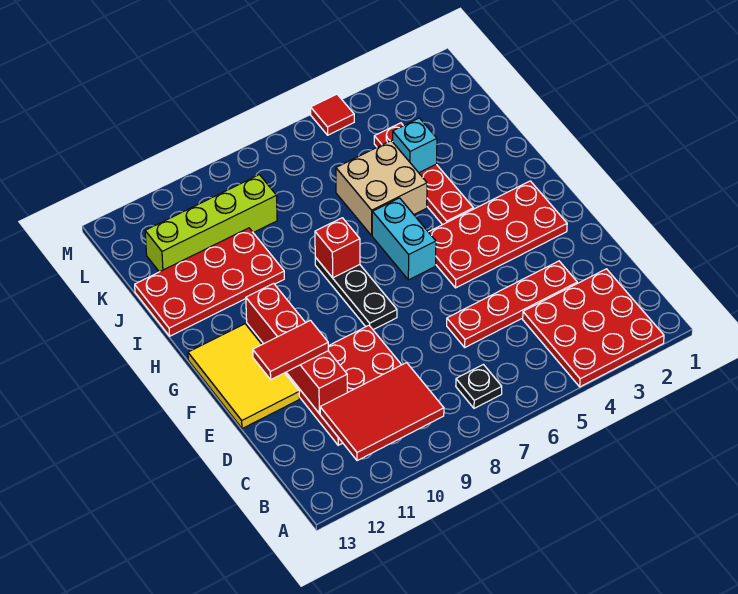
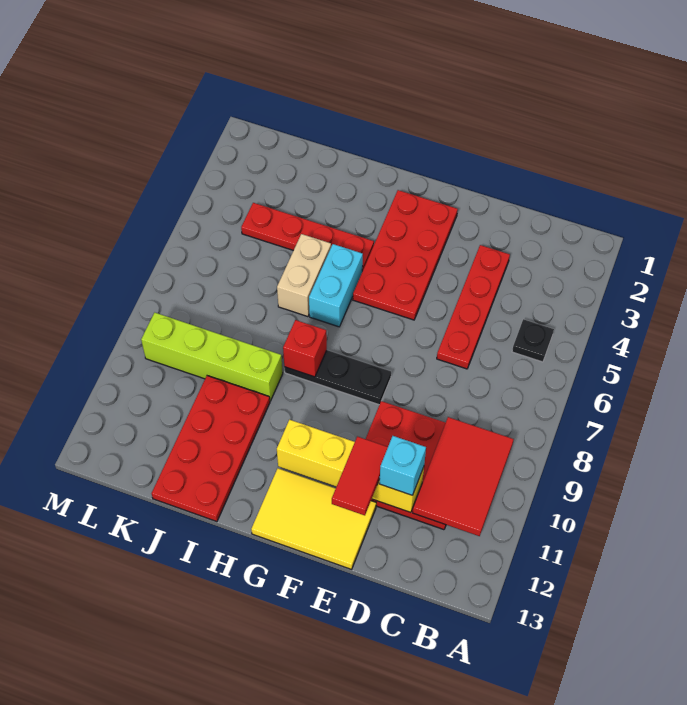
red plate A2:C4 level 1 -> none
black plate B7 level 1 -> black plate B5 level 1
red brick D11:G11 level 2 -> yellow brick D11:G11 level 2
cyan brick G6:H6 level 1 -> cyan brick H5:H6 level 1
tan brick I5:J6 level 1 -> tan brick I5:I6 level 1
cyan brick J4 level 2 -> cyan brick D11 level 3
lime brick K9:K12 level 1 -> lime brick I9:L9 level 1
red tile M5 level 1 -> none

